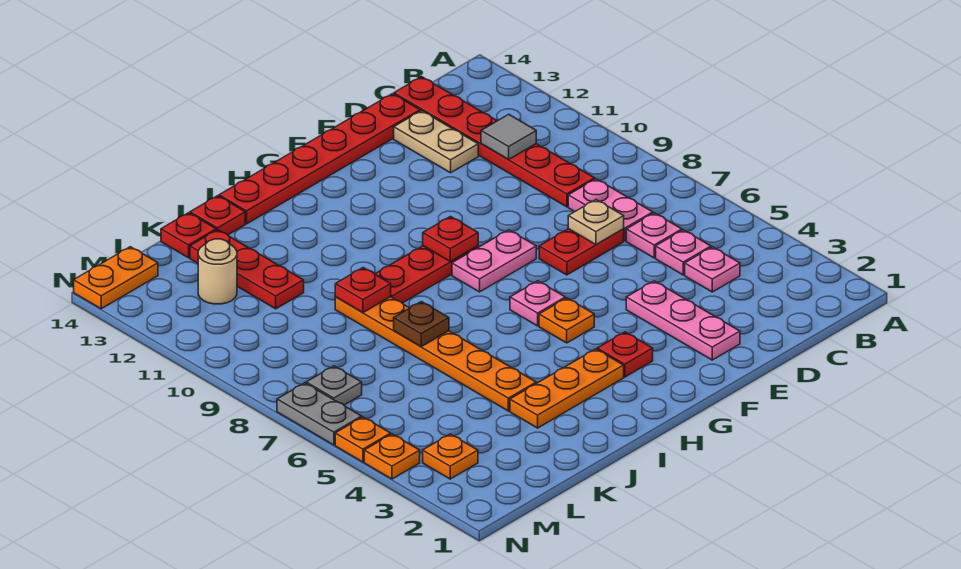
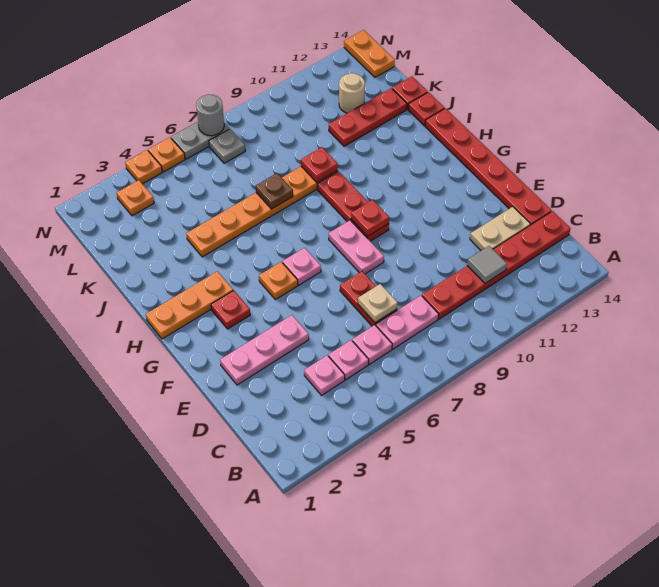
orange plate H3:J3 level 1 -> orange plate H1:H3 level 1
none -> grey round brick N7 level 2

